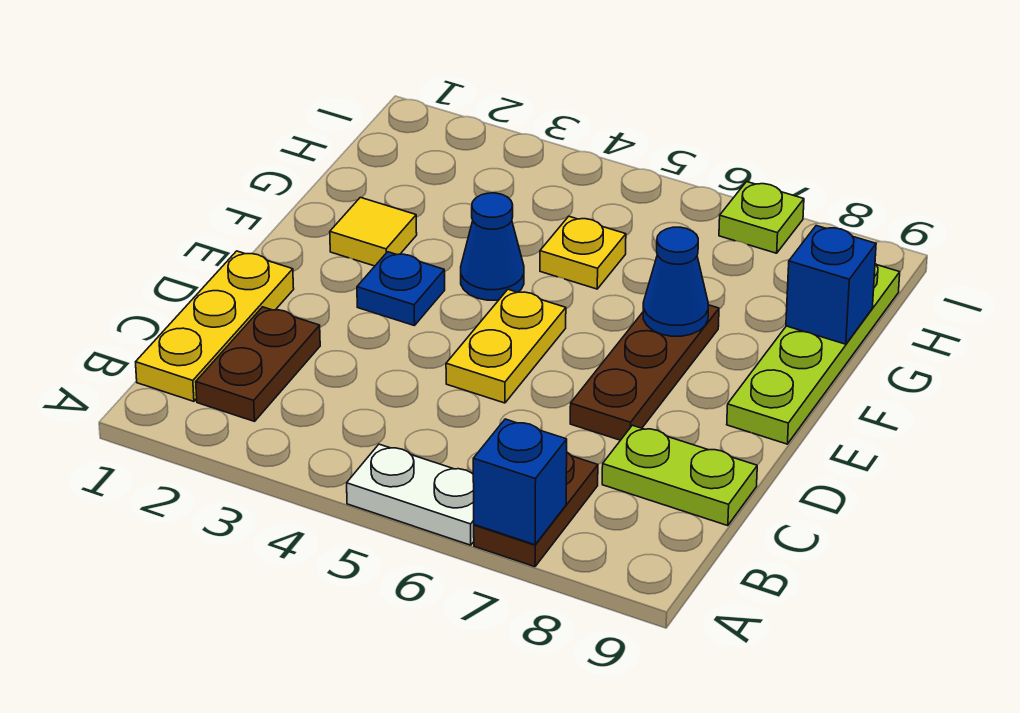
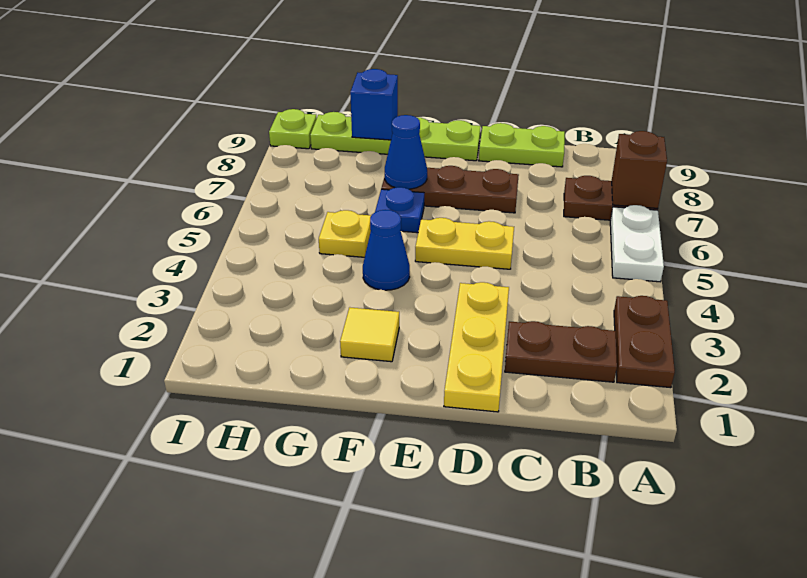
none -> brown plate A2:A3 level 1
blue brick A7 level 2 -> brown brick A7 level 2
yellow plate B1:D1 level 1 -> yellow plate D1:D3 level 1
lime plate C8:C9 level 1 -> lime plate C9:D9 level 1
blue plate E3 level 1 -> blue plate F6 level 1
lime plate I7 level 1 -> lime plate I9 level 1

